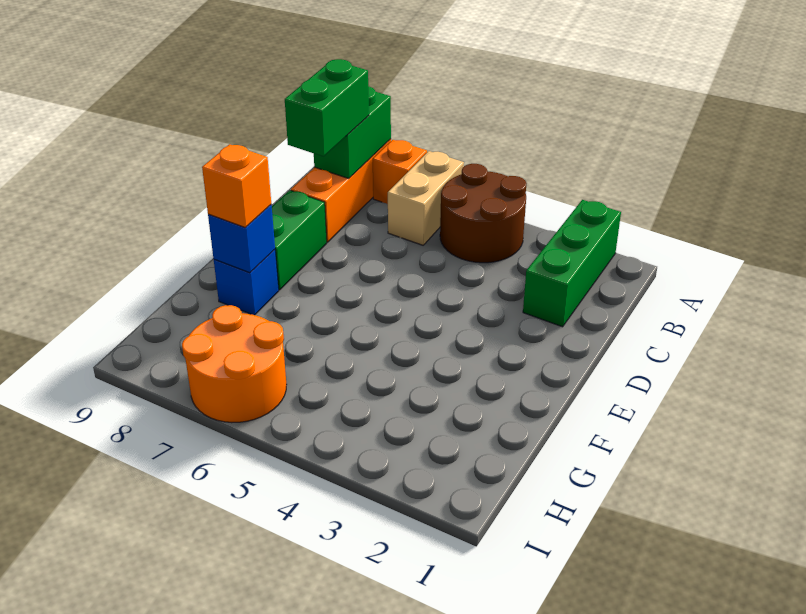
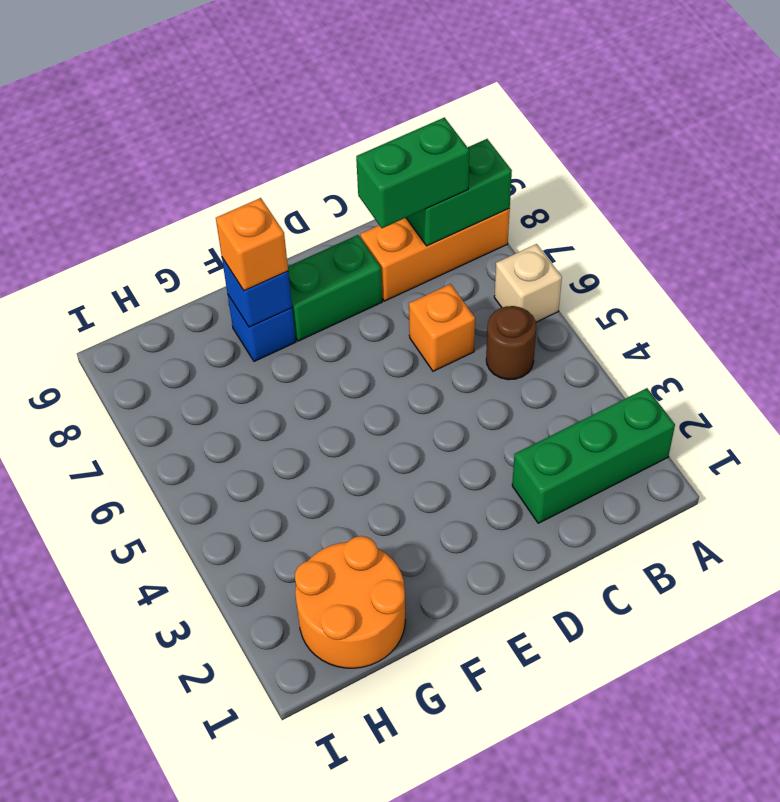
brown round brick A4:B5 level 1 -> brown round brick B5 level 1
tan brick A6:B6 level 1 -> tan brick A6 level 1
orange brick A7 level 1 -> orange brick C6 level 1
orange round brick H6:I7 level 1 -> orange round brick G1:H2 level 1

